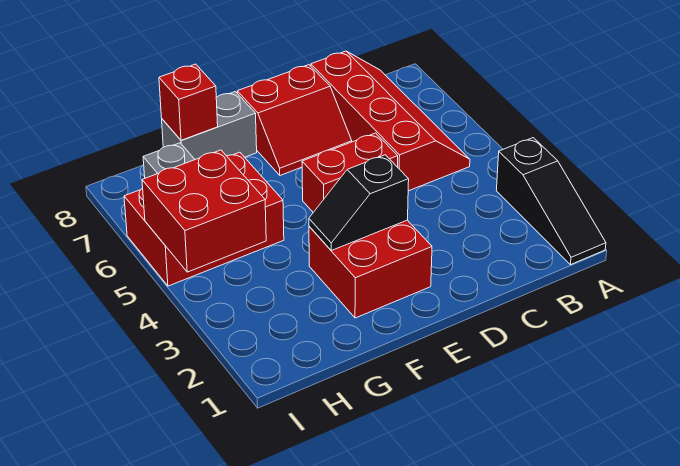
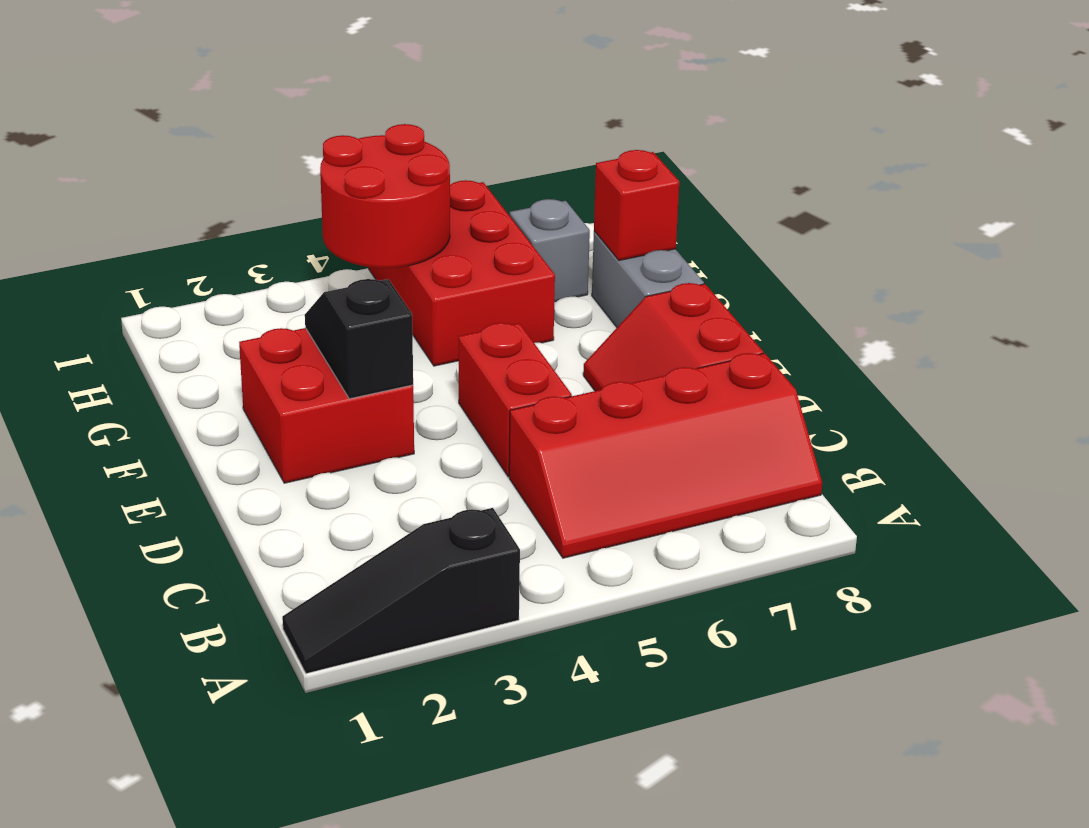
red brick H4:I5 level 2 -> red round brick H4:I5 level 2

